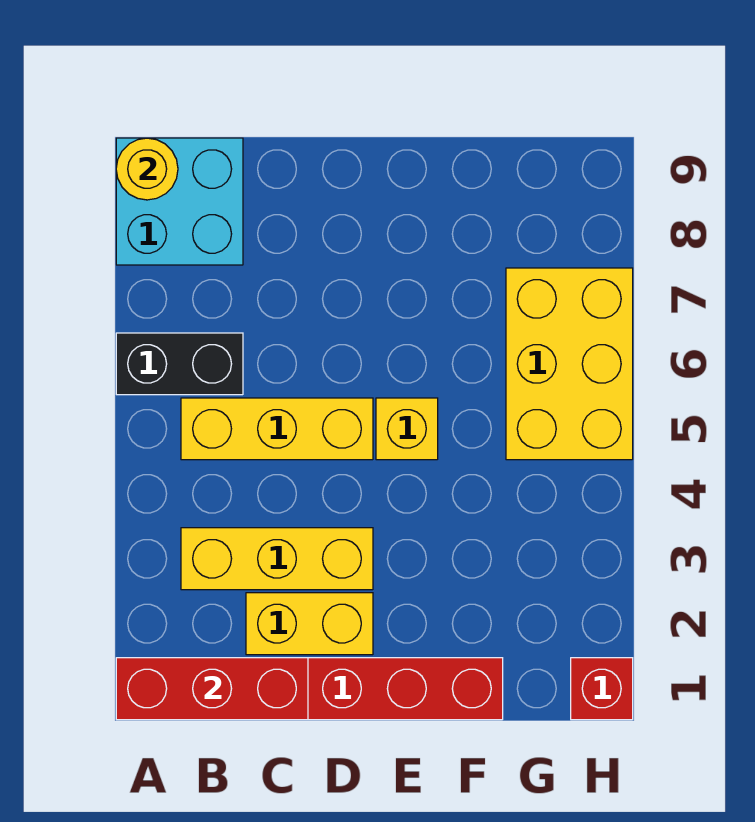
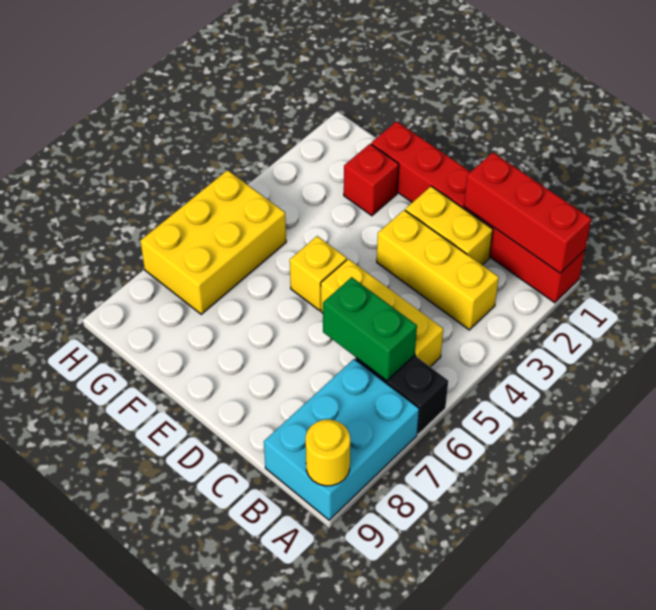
cyan brick A8:B9 level 1 -> cyan brick A7:B9 level 1
none -> green brick B6:C6 level 2
red brick H1 level 1 -> red brick F2 level 1

